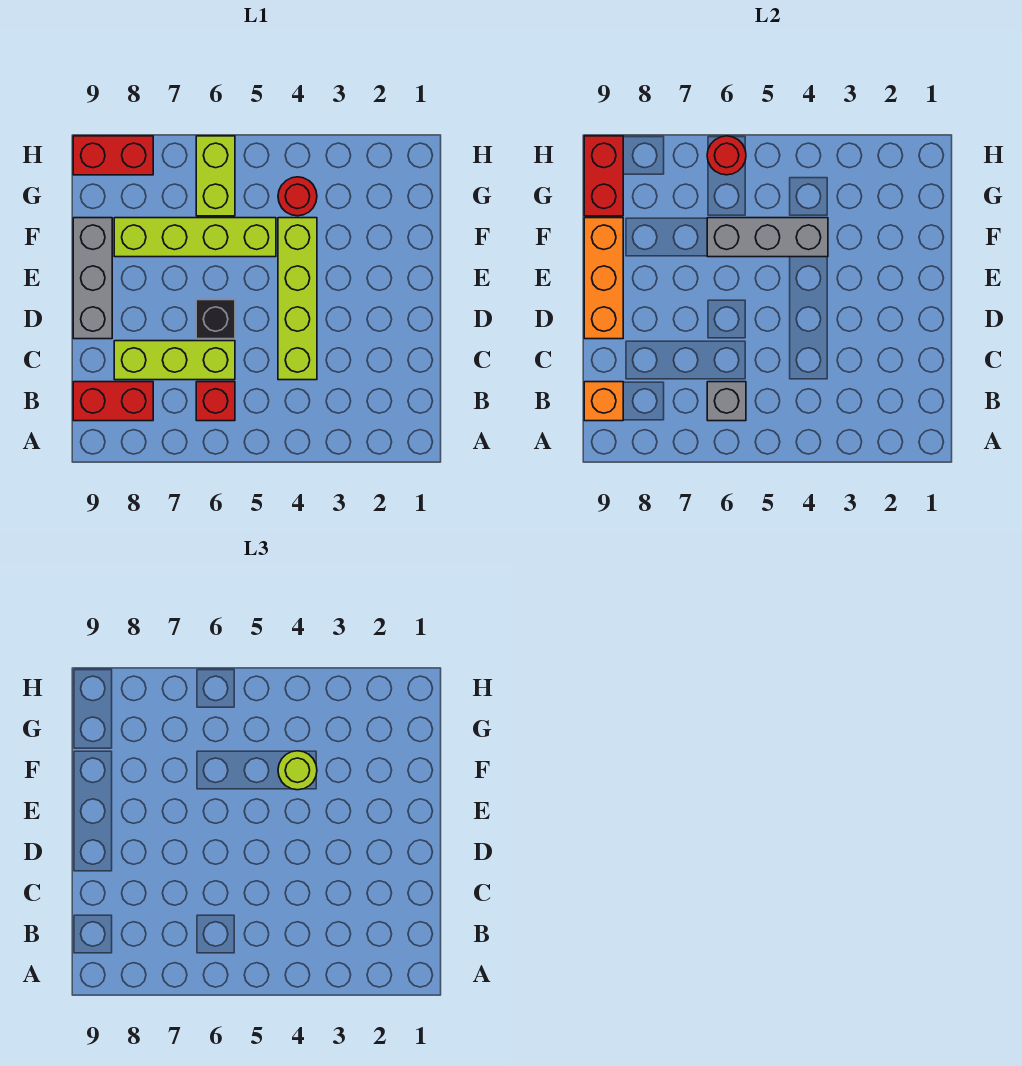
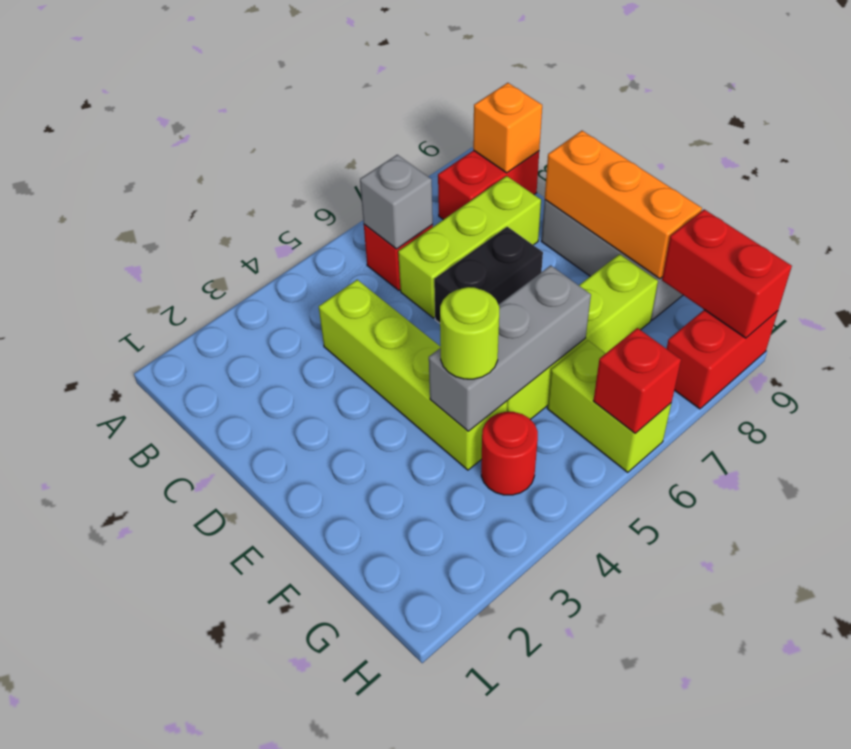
black brick D6 level 1 -> black brick D6:D7 level 1
red round brick H6 level 2 -> red brick H6 level 2

